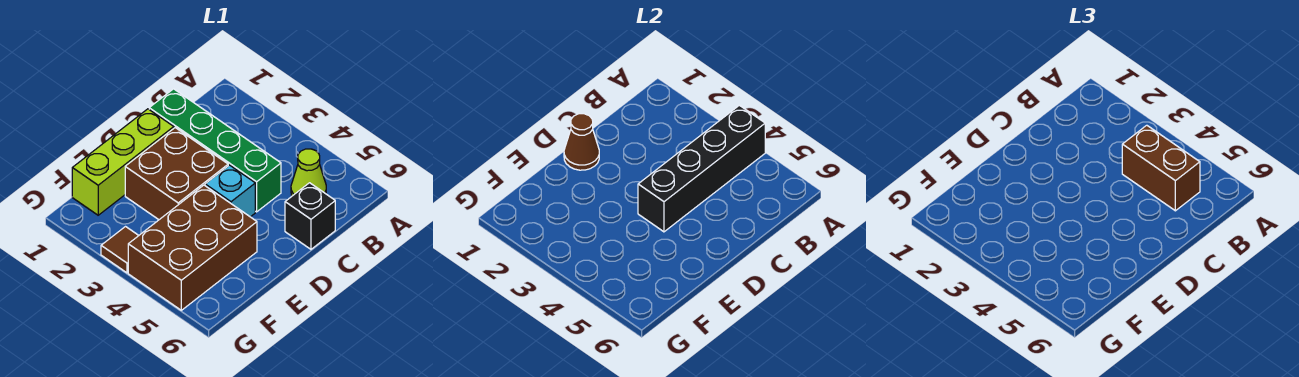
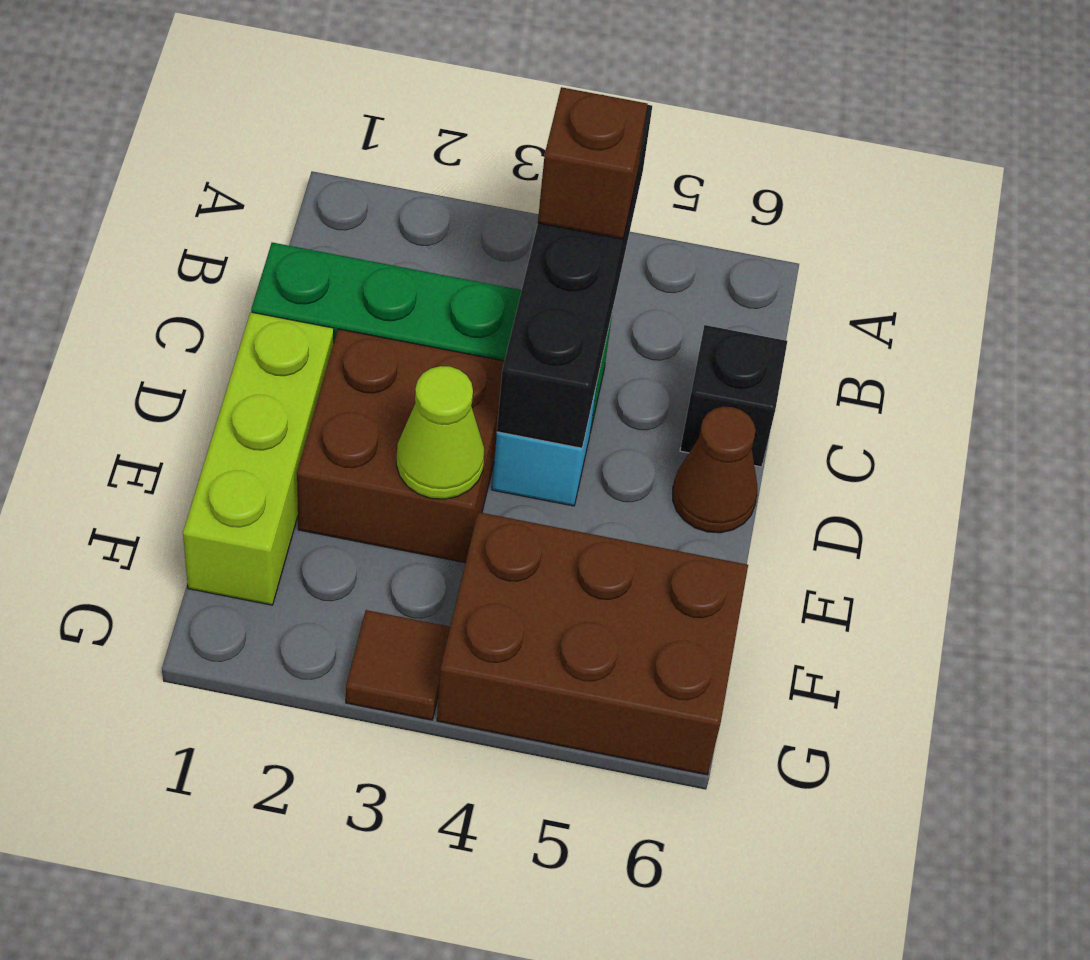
brown brick B4:B5 level 3 -> brown brick B4 level 3
lime cone B5 level 1 -> lime cone E3 level 2
brown cone D1 level 2 -> brown cone D6 level 1
brown brick E4:G5 level 1 -> brown brick F4:G6 level 1

